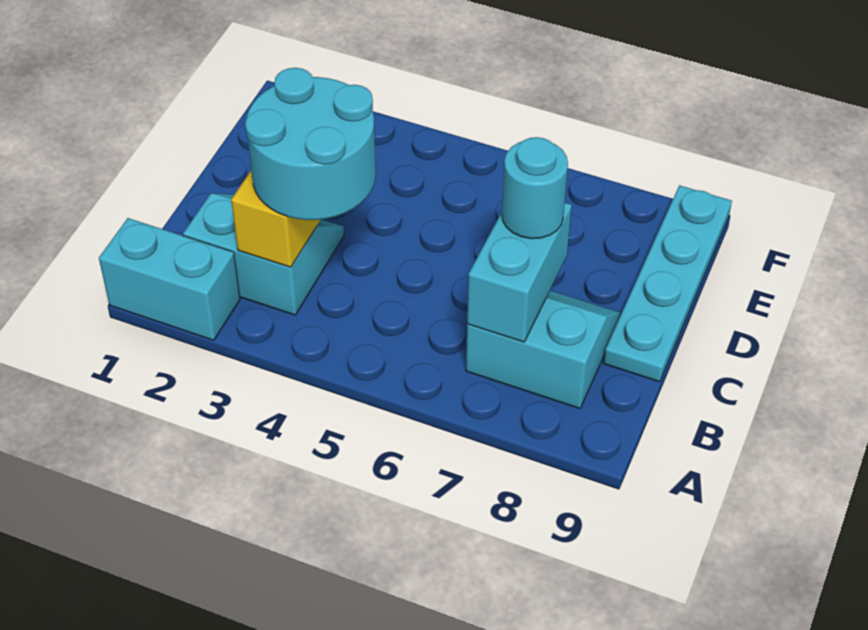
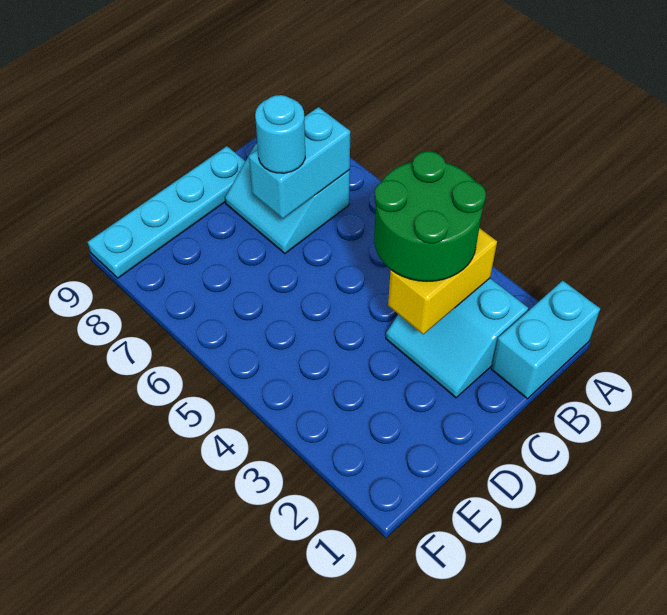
cyan brick A1:A2 level 1 -> cyan brick A1:B1 level 1
cyan round brick B3:C4 level 3 -> green round brick B3:C4 level 3

